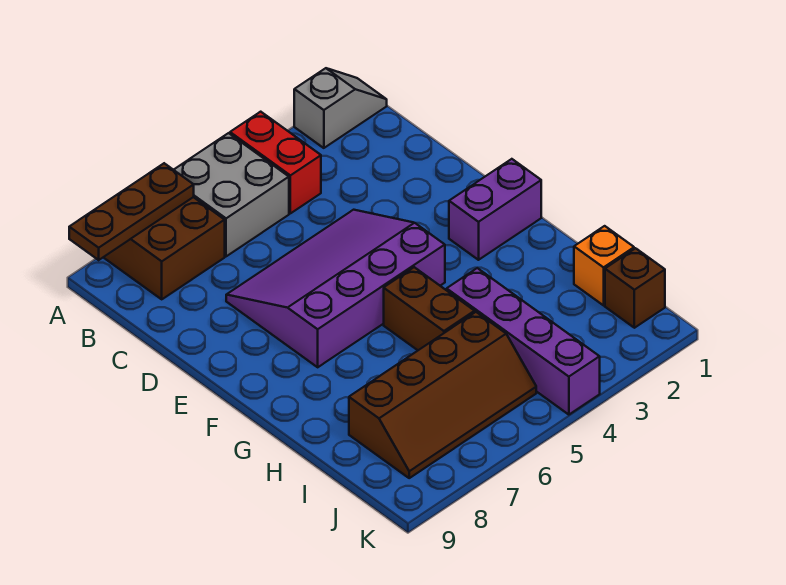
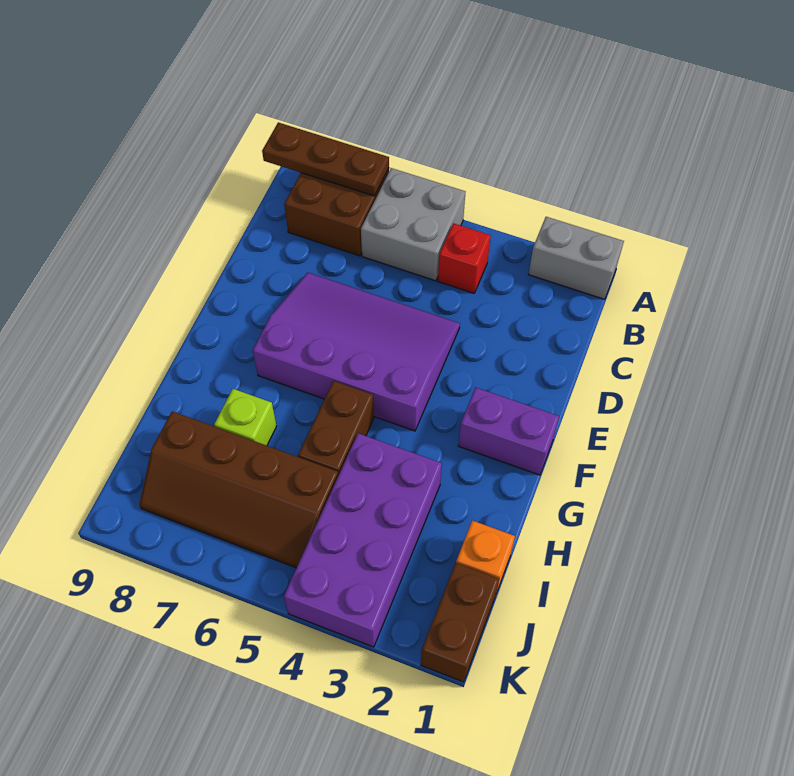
grey slope A1:A2 level 1 top 2 -> grey brick A1:A2 level 1
red brick A4:B4 level 1 -> red brick B4 level 1
purple brick H4:K4 level 1 -> purple brick H3:K4 level 1
none -> lime brick H7 level 1
brown brick J1 level 1 -> brown brick J1:K1 level 1

